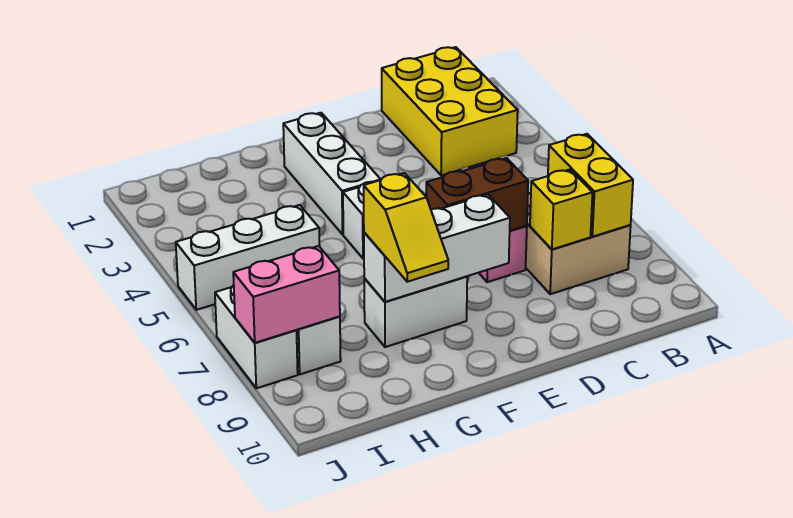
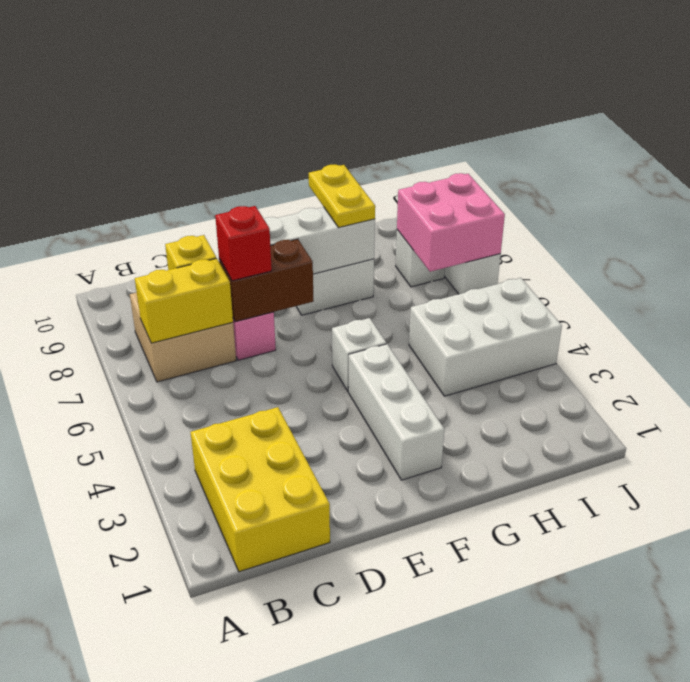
yellow brick B7:B8 level 2 -> yellow brick B7:C7 level 2
none -> red brick D7 level 3
yellow slope G8:G9 level 3 top 8 -> yellow plate G8:G9 level 3
white brick H5:J5 level 1 -> white brick H4:J5 level 1
pink brick I8:J8 level 2 -> pink brick I7:J8 level 2

